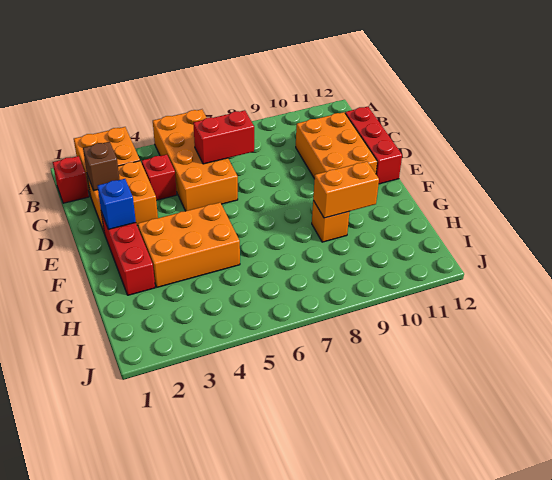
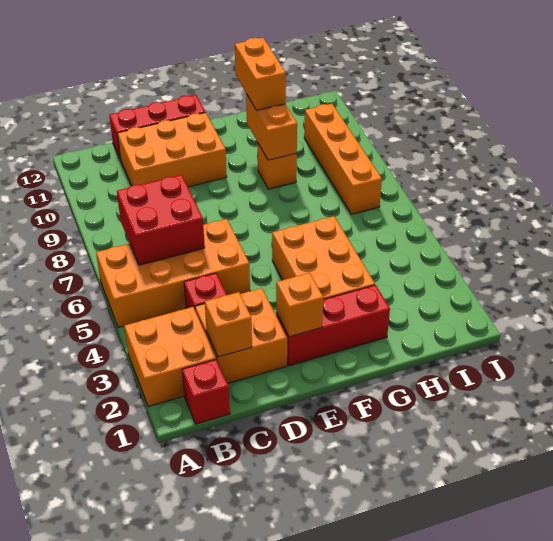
brown brick C2 level 2 -> orange brick C2 level 2
red brick C6:C7 level 2 -> red brick B6:C7 level 2
blue brick E2 level 2 -> orange brick E2 level 2
none -> orange brick G10:G11 level 3
none -> orange brick I7:I10 level 1

